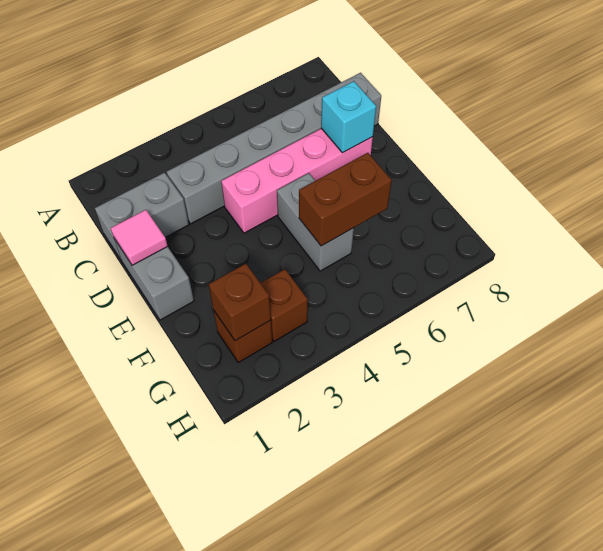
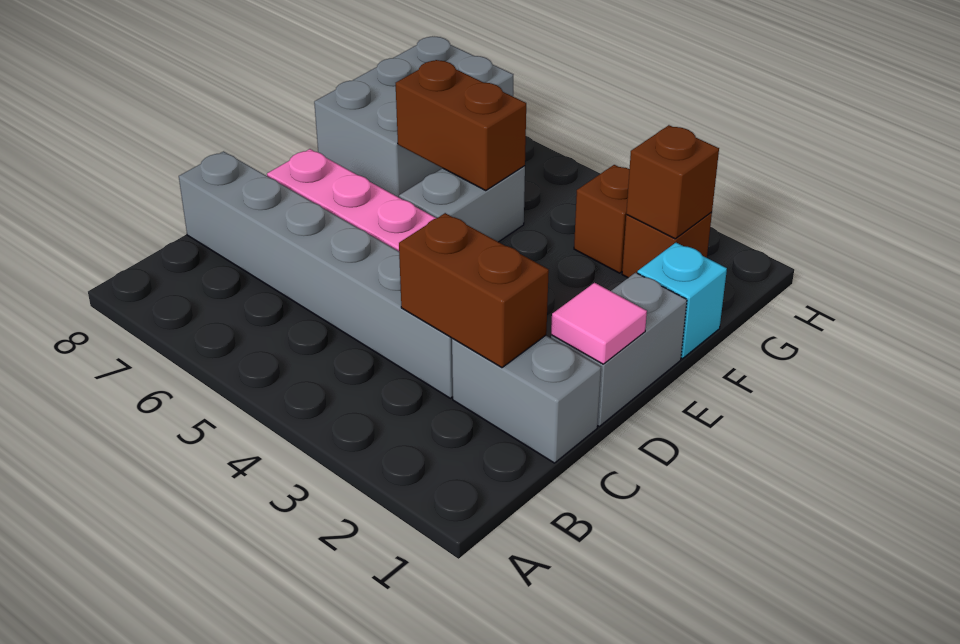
none -> brown brick C2:C3 level 2
cyan brick D7 level 2 -> cyan brick F1 level 1
none -> grey brick F7:H8 level 1

